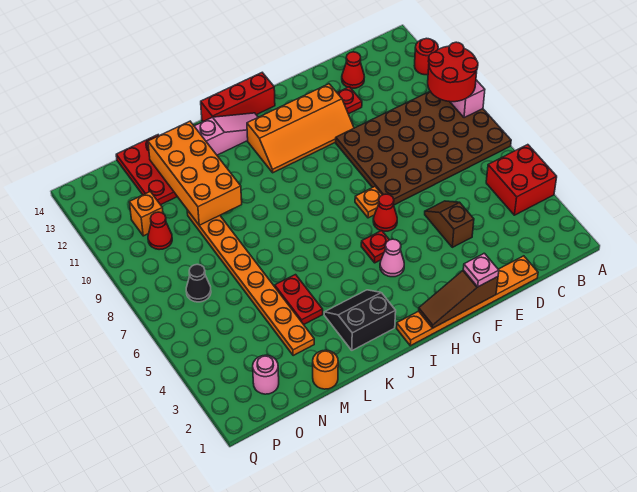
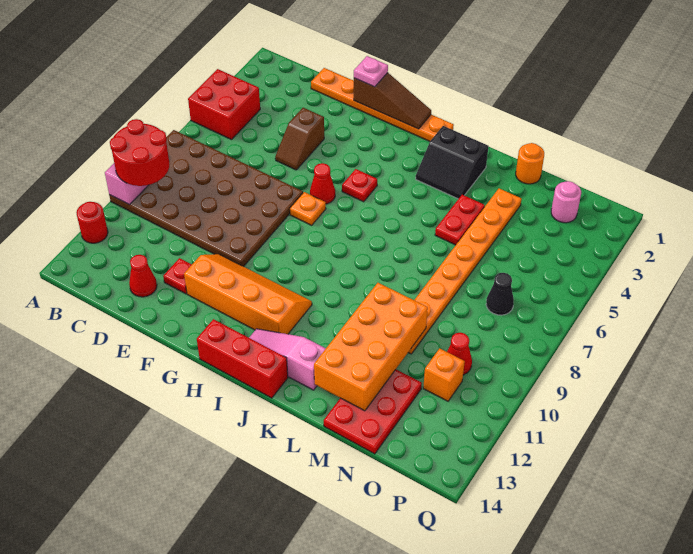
pink cone H4 level 1 -> none

